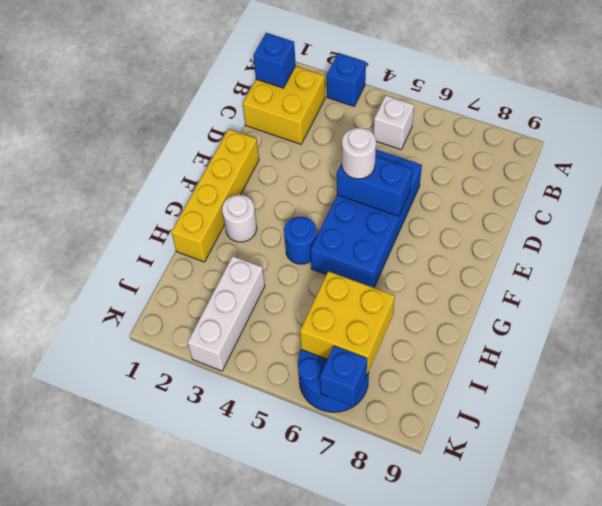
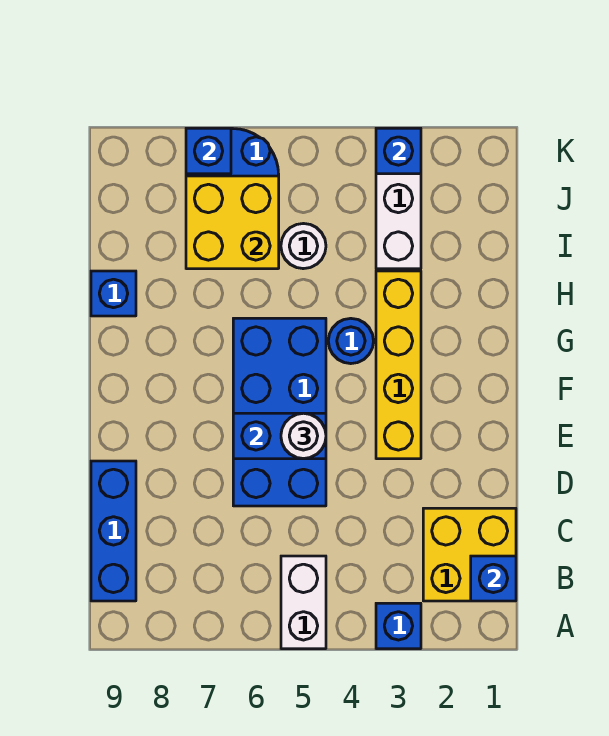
white brick B5 level 1 -> white brick A5:B5 level 1
none -> blue brick B9:D9 level 1
yellow brick E1:H1 level 1 -> yellow brick E3:H3 level 1
white round brick G2 level 1 -> white round brick I5 level 1
none -> blue brick H9 level 1
none -> blue brick K3 level 2

